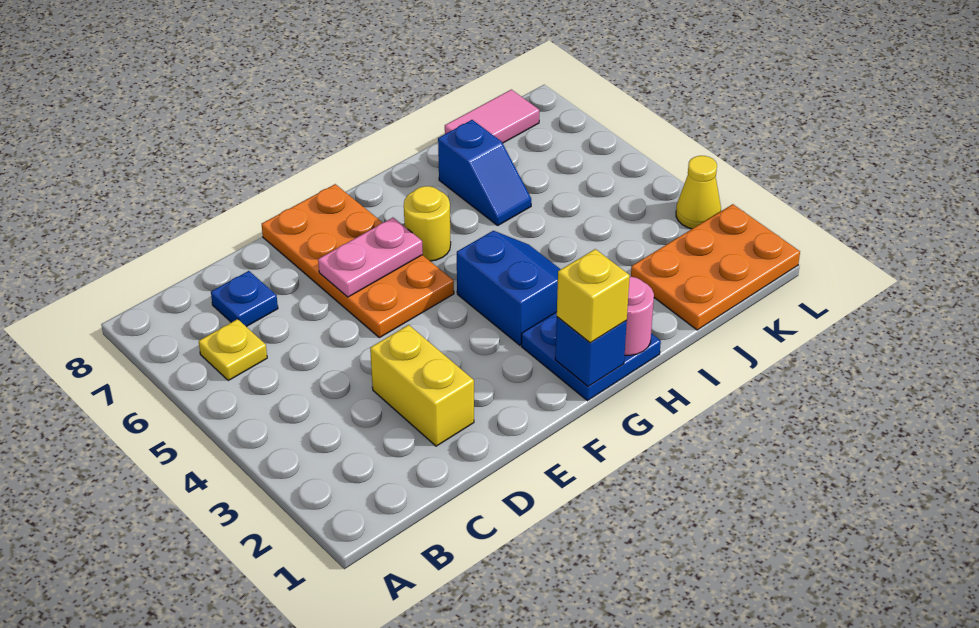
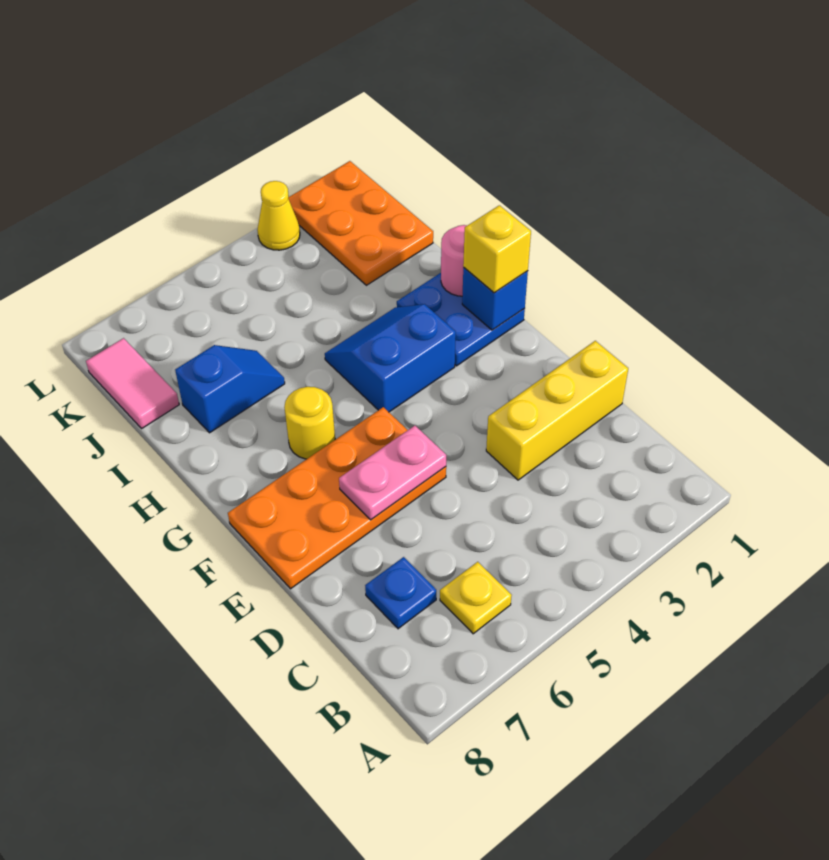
yellow brick D2:D3 level 1 -> yellow brick D1:D3 level 1
pink plate E6:F6 level 2 -> pink plate E5:E6 level 2

